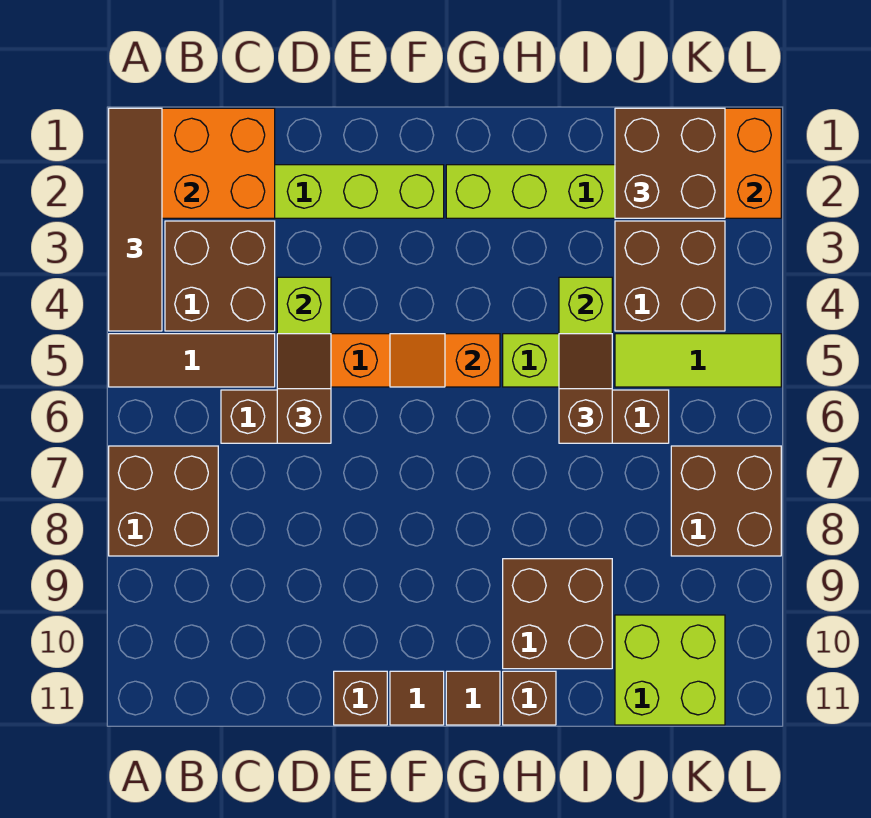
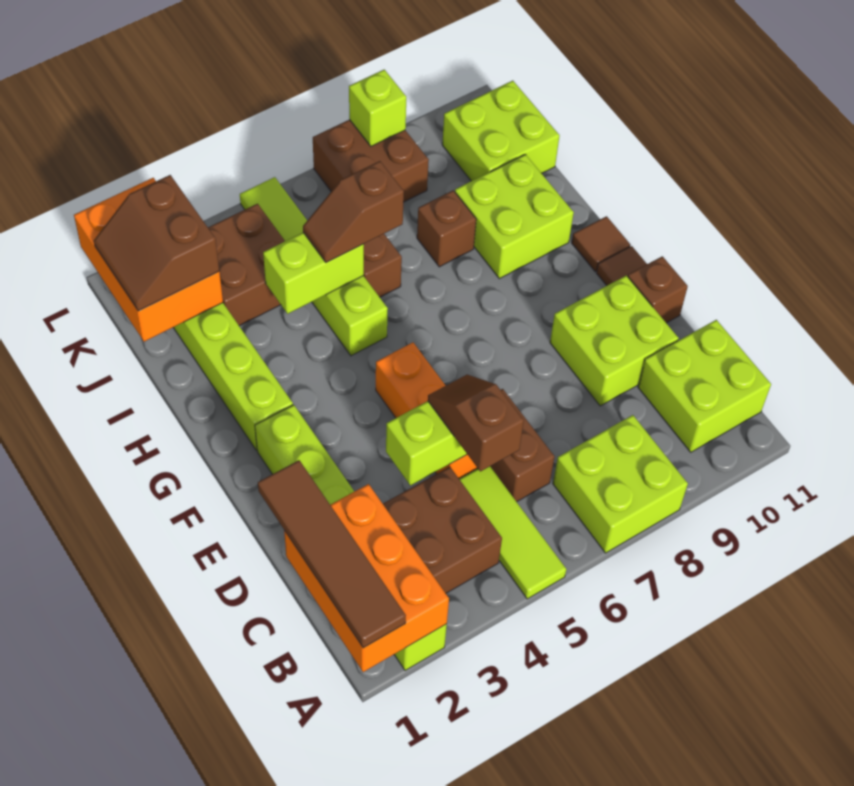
brown tile A1:A4 level 3 -> brown tile A1:D1 level 3
brown tile A5:C5 level 1 -> lime tile A5:C5 level 1
brown brick A7:B8 level 1 -> lime brick A7:B8 level 1
none -> lime brick B10:C11 level 1
brown slope D5:D6 level 3 top 6 -> brown slope C5:D5 level 3 top C
none -> lime brick D9:E10 level 1
orange slope F5:G5 level 2 top G -> none
brown brick H9:I10 level 1 -> lime brick H9:I10 level 1
brown brick H11 level 1 -> brown brick I8 level 1
brown brick J1:K2 level 3 -> brown slope J1:K2 level 3 top 2
none -> lime brick L8 level 2

